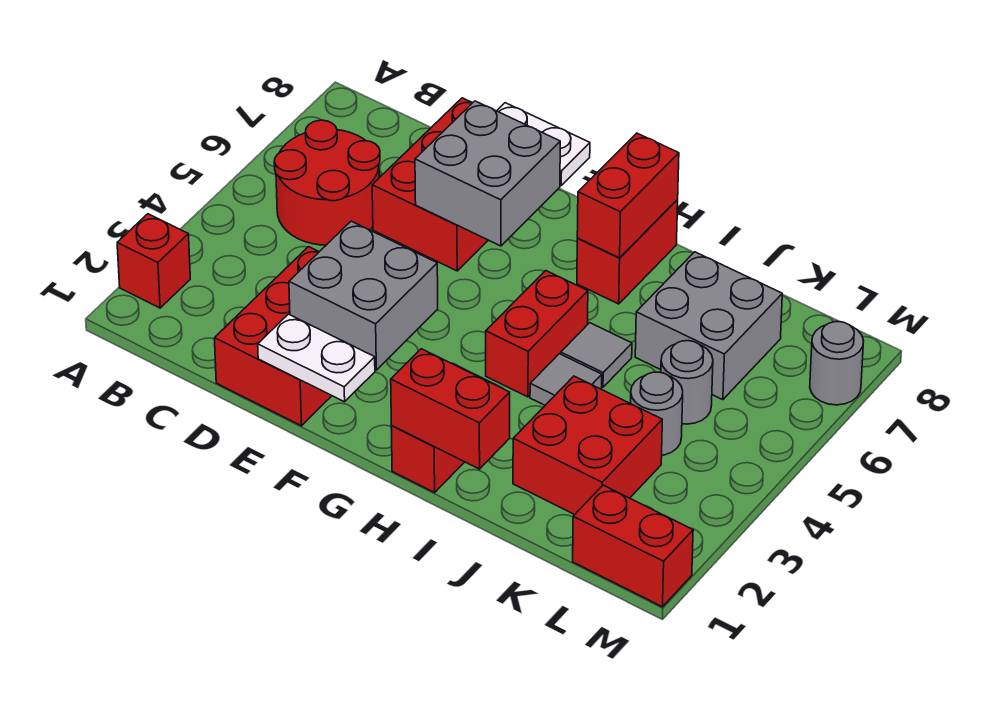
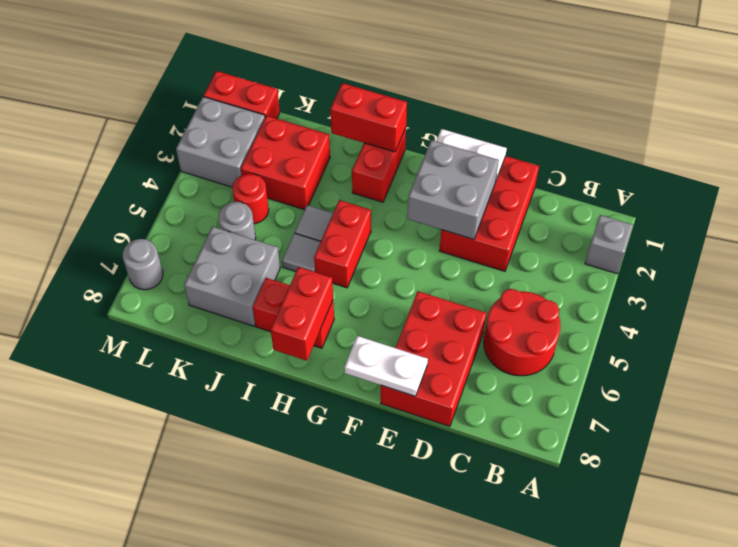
red brick A2 level 1 -> grey brick A2 level 1
grey brick E6:F7 level 2 -> grey brick L2:M3 level 1
red brick H7:H8 level 1 -> red brick H7:I7 level 1
grey round brick K4 level 1 -> red round brick K4 level 1

